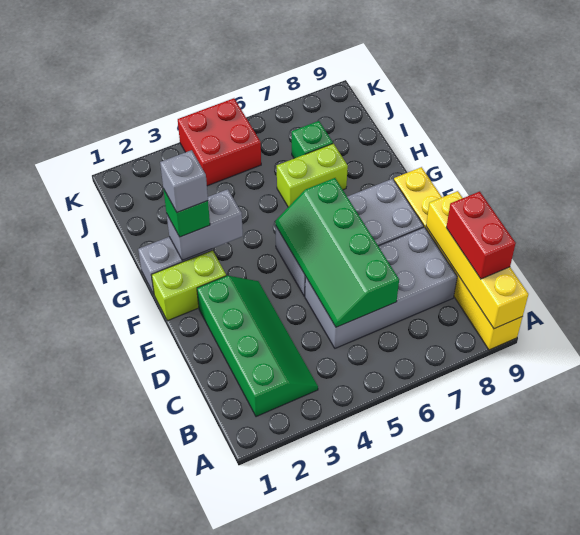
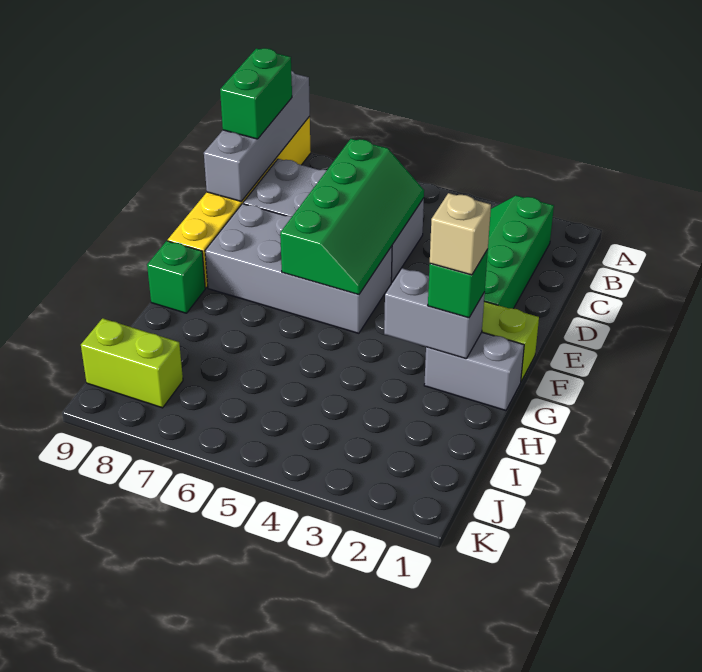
yellow brick A9:D9 level 2 -> grey brick A9:D9 level 2
red brick B9:C9 level 3 -> green brick B9:C9 level 3
grey brick G2 level 4 -> tan brick G2 level 4
lime brick H6:H7 level 1 -> lime brick J8:J9 level 1
green brick I7 level 1 -> green brick G9 level 1
red brick J4:K5 level 1 -> none

